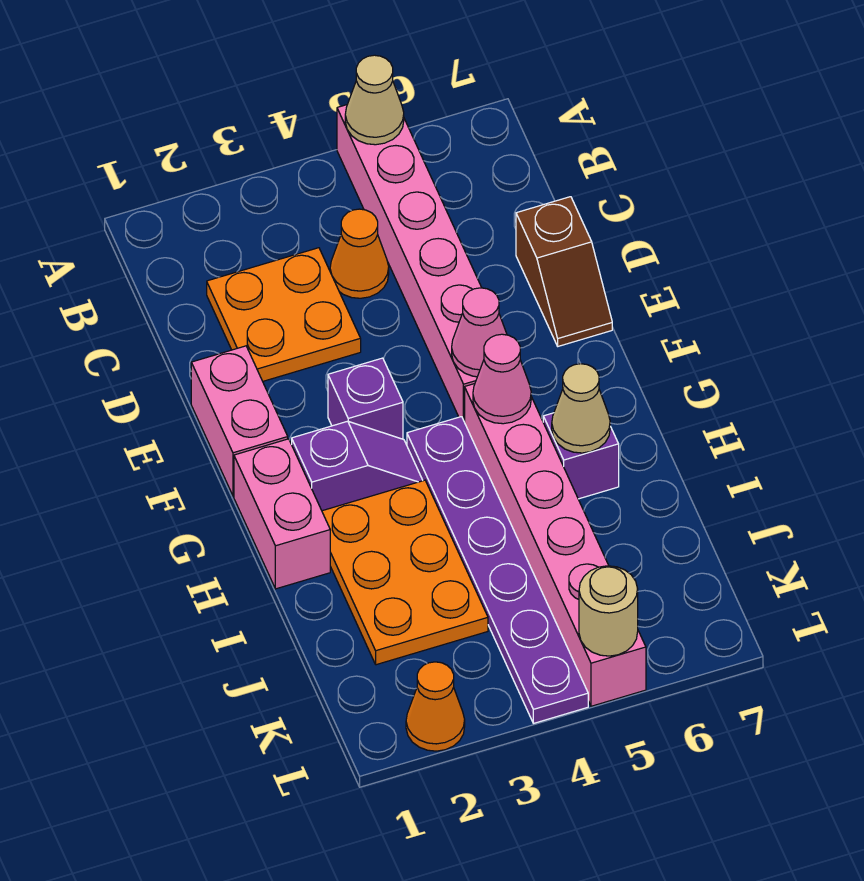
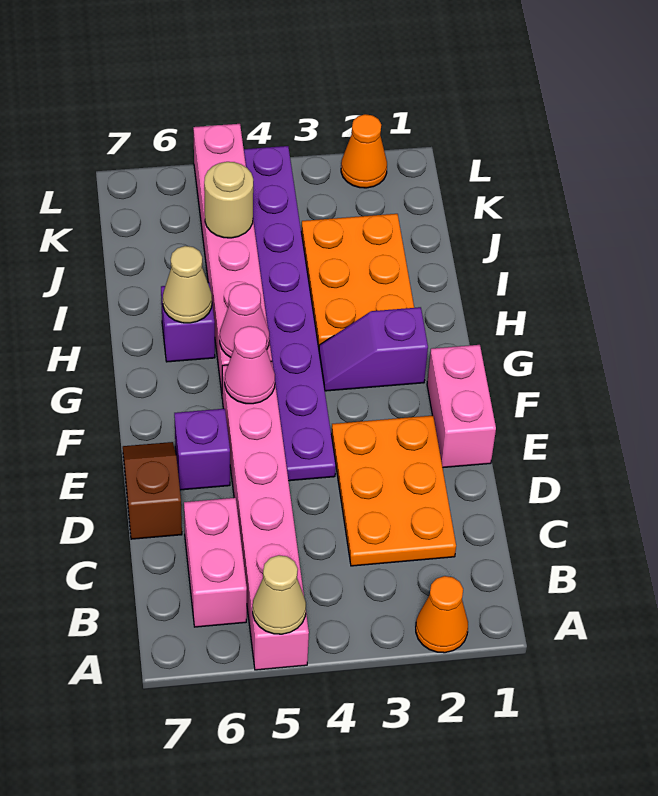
orange plate C2:D3 level 1 -> orange plate C2:E3 level 1
orange cone C4 level 1 -> orange cone A2 level 1
purple brick F3 level 1 -> purple brick E6 level 1
pink brick G1:H1 level 1 -> pink brick B6:C6 level 1
purple plate G4:L4 level 1 -> purple plate E4:L4 level 1
tan round brick L5 level 2 -> tan round brick J5 level 2

